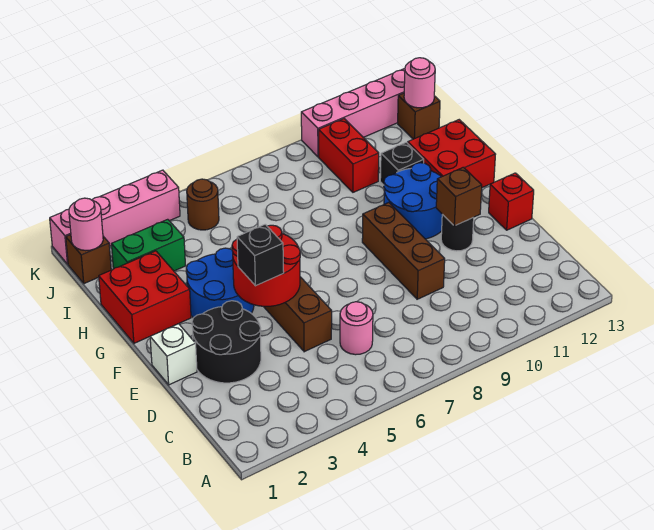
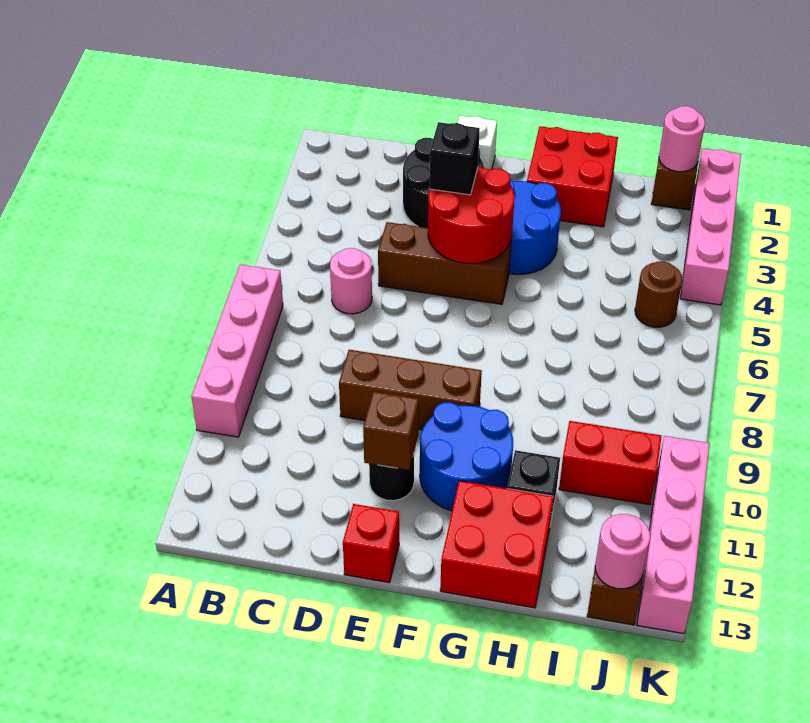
none -> pink brick A7:A10 level 1
green brick I2:I3 level 1 -> none

